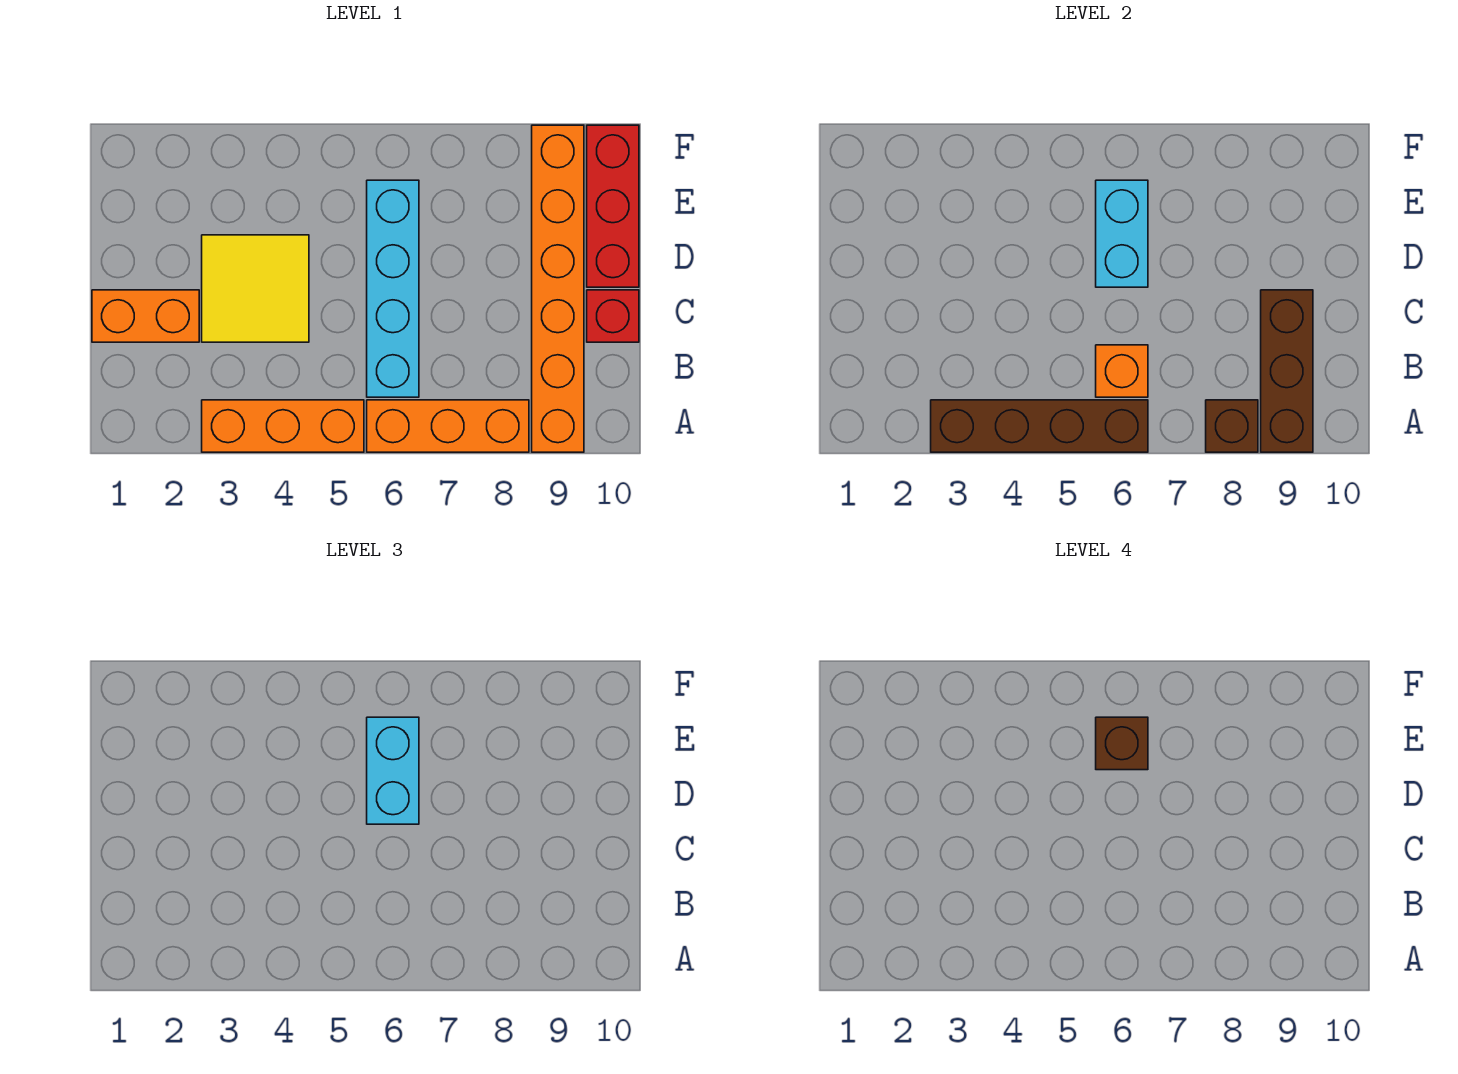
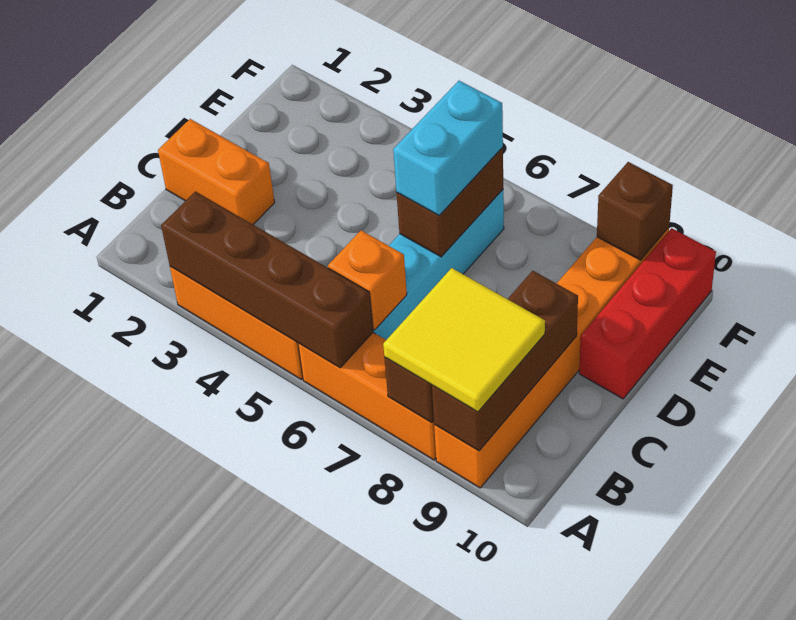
yellow tile C3:D4 level 1 -> yellow tile A8:B9 level 3
red brick C10 level 1 -> none
cyan brick D6:E6 level 2 -> brown brick D6:E6 level 2
brown brick E6 level 4 -> brown brick F9 level 2

